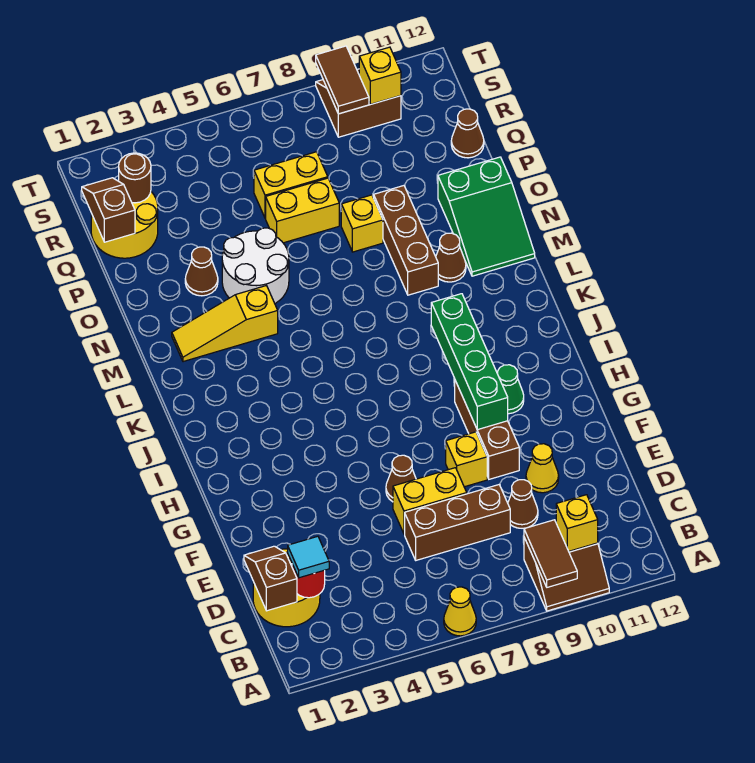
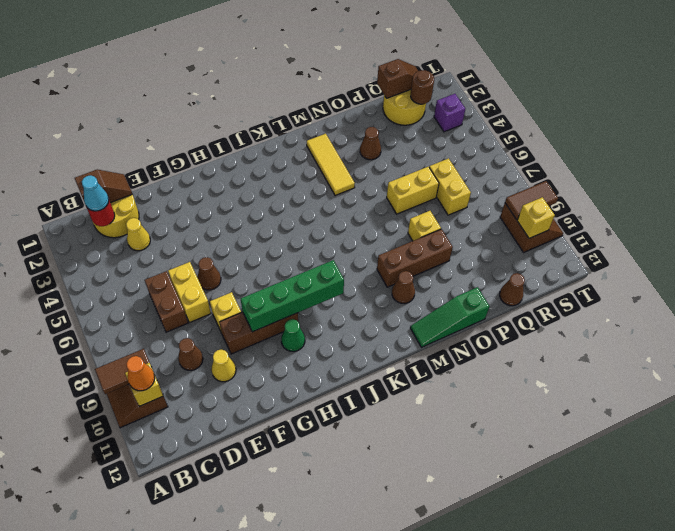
yellow cone A6 level 1 -> yellow cone D3 level 1
none -> orange cone B10 level 3
cyan tile C2 level 3 -> cyan cone C2 level 3
brown brick D6:D8 level 1 -> brown brick D6:D7 level 1
yellow slope M2:M4 level 1 top 4 -> yellow tile M2:M4 level 1
green slope M11:O12 level 1 top O -> green slope M12:O12 level 1 top O
white round brick N4:O5 level 1 -> none
yellow brick P6:P7 level 1 -> yellow brick O6:P6 level 1
none -> purple brick S3 level 1

